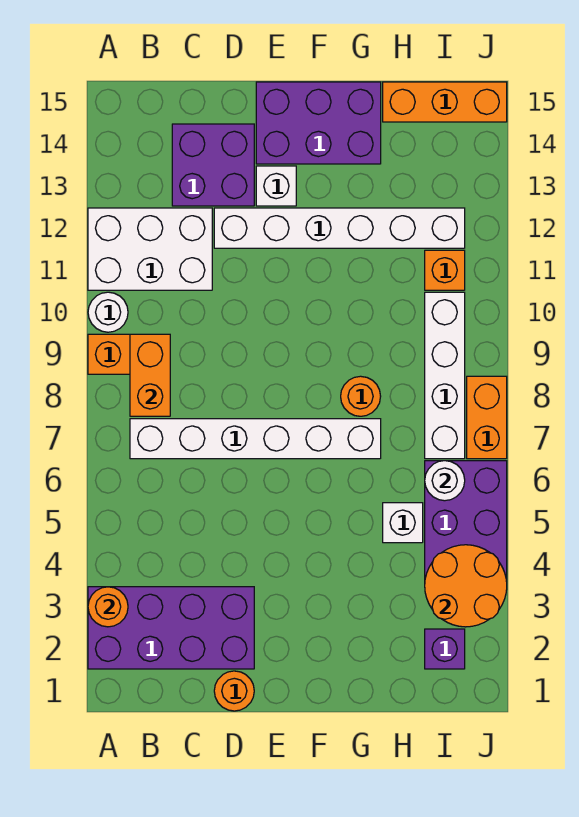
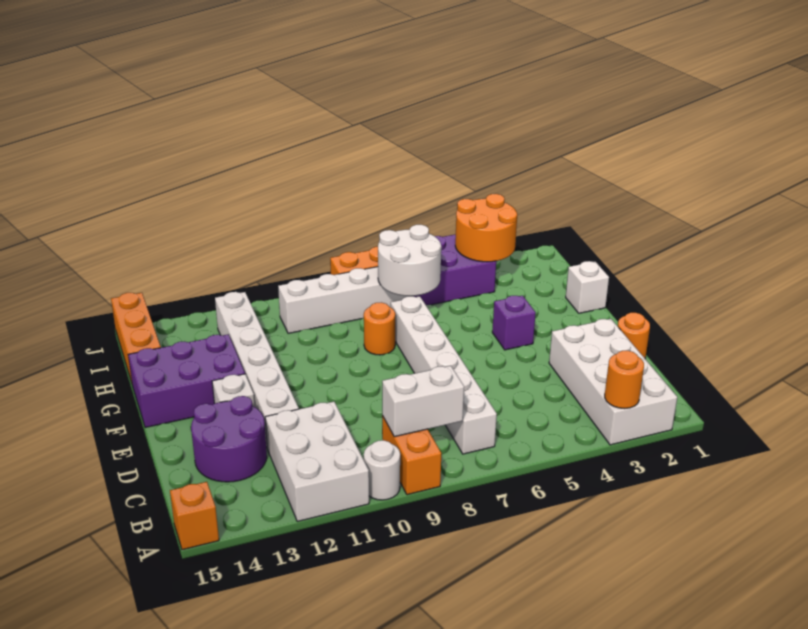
purple brick A2:D3 level 1 -> white brick A2:D3 level 1
orange brick B8:B9 level 2 -> white brick B8:B9 level 2
purple brick C13:D14 level 1 -> purple round brick C13:D14 level 1
purple brick E14:G15 level 1 -> purple brick F13:G15 level 1
white brick H5 level 1 -> white brick G1 level 1
purple brick I2 level 1 -> purple brick F4 level 1
white round brick I6 level 2 -> white round brick H6:I7 level 2
orange brick I11 level 1 -> orange brick A15 level 1

